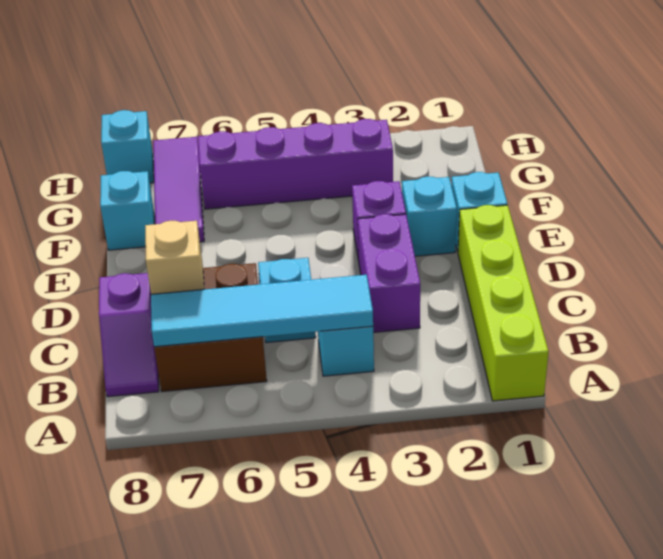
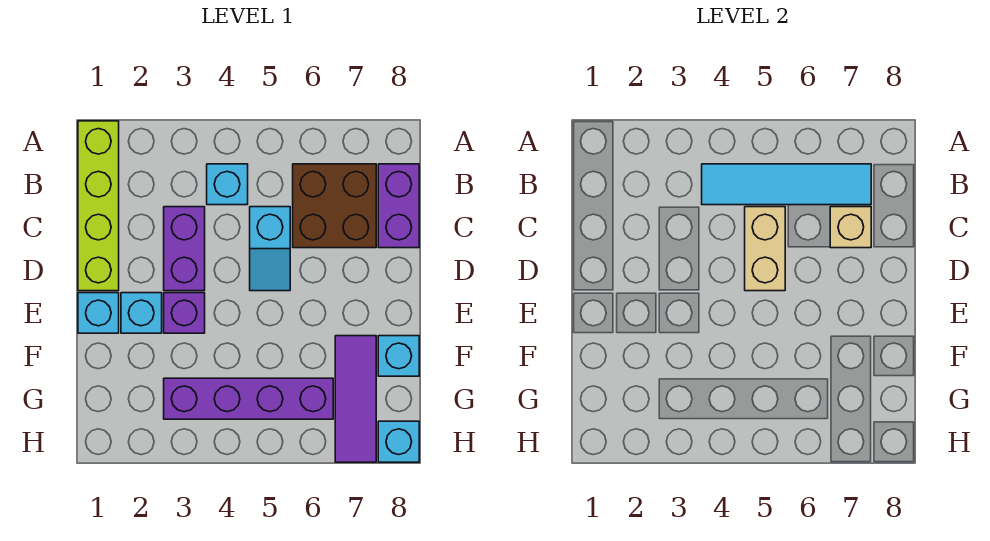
purple slope B8:C8 level 1 top C -> purple brick B8:C8 level 1
none -> tan brick C5:D5 level 2

